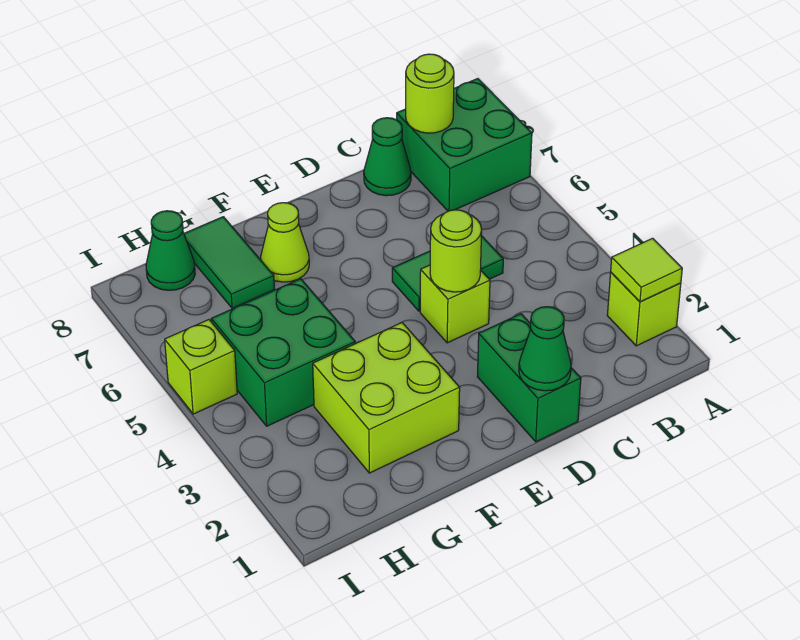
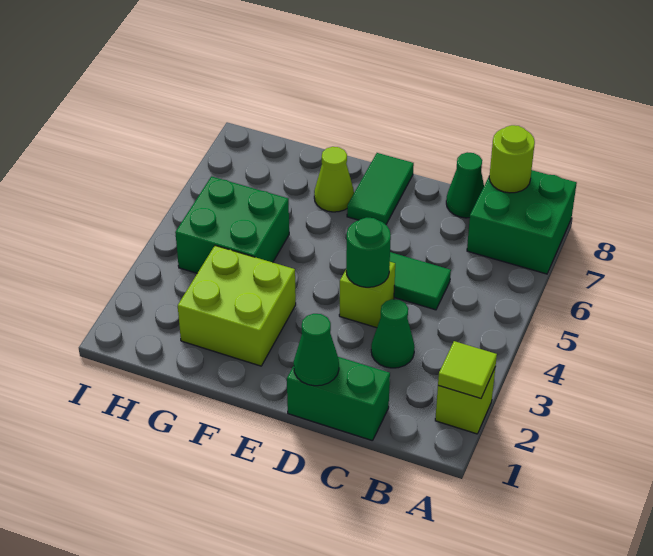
green brick D1:D2 level 1 -> green brick C1:D1 level 1
lime round brick D4 level 2 -> green round brick D4 level 2
green tile G7:G8 level 1 -> green tile E7:E8 level 1
green cone H8 level 1 -> green cone C3 level 1
lime brick I5 level 1 -> none

